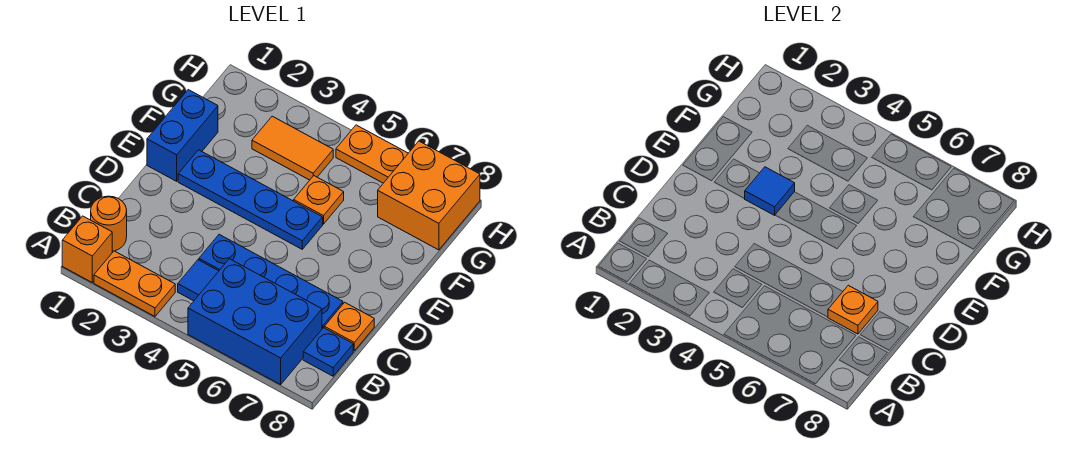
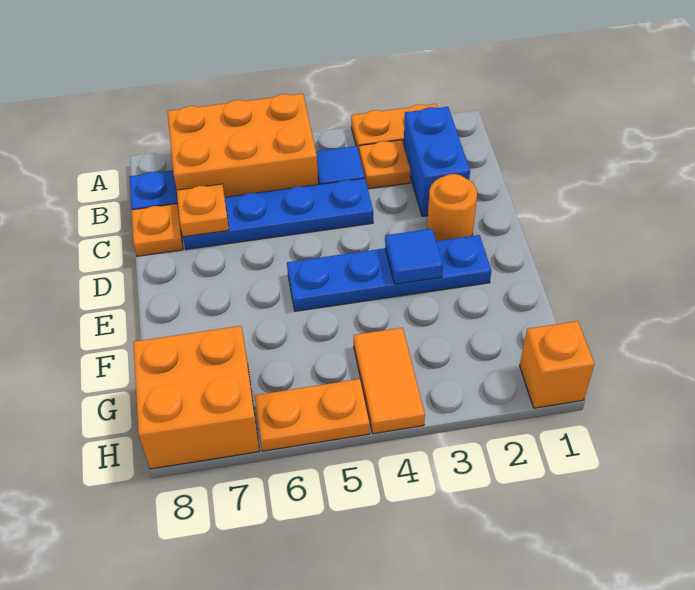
orange brick A1 level 1 -> orange brick H1 level 1
blue brick A5:B7 level 1 -> orange brick A5:B7 level 1
orange round brick B1 level 1 -> orange round brick D2 level 1
blue brick E1:F1 level 1 -> blue brick B2:C2 level 1
orange plate F5 level 1 -> orange plate B3 level 1
orange tile G3:G4 level 1 -> orange tile G4:H4 level 1

